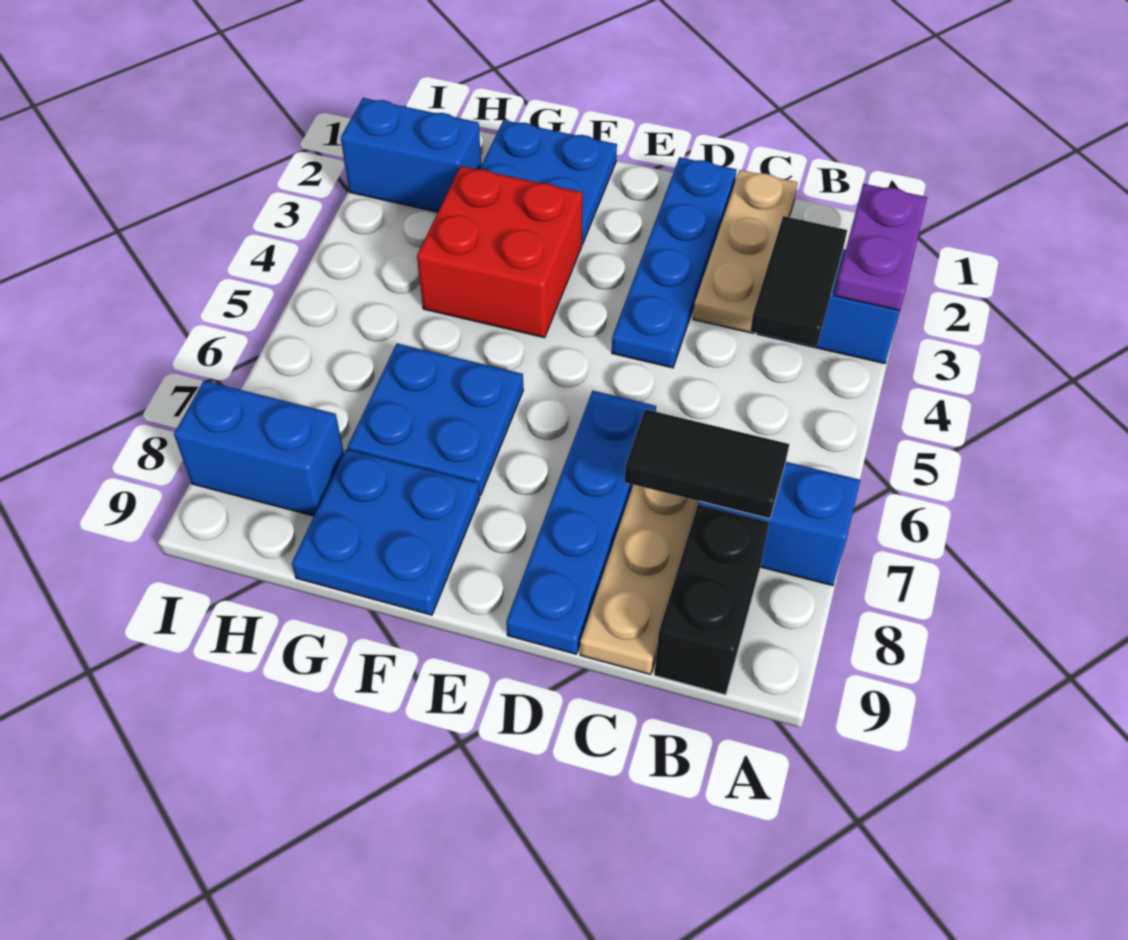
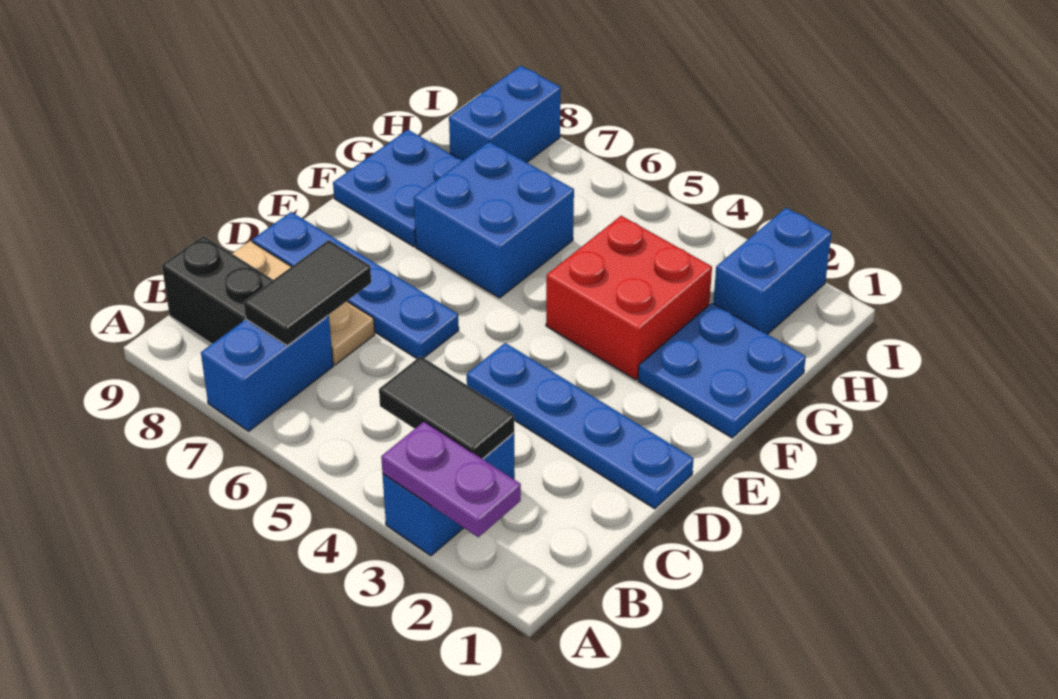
tan plate C1:C3 level 1 -> none
blue plate F6:G7 level 1 -> blue brick F6:G7 level 1

